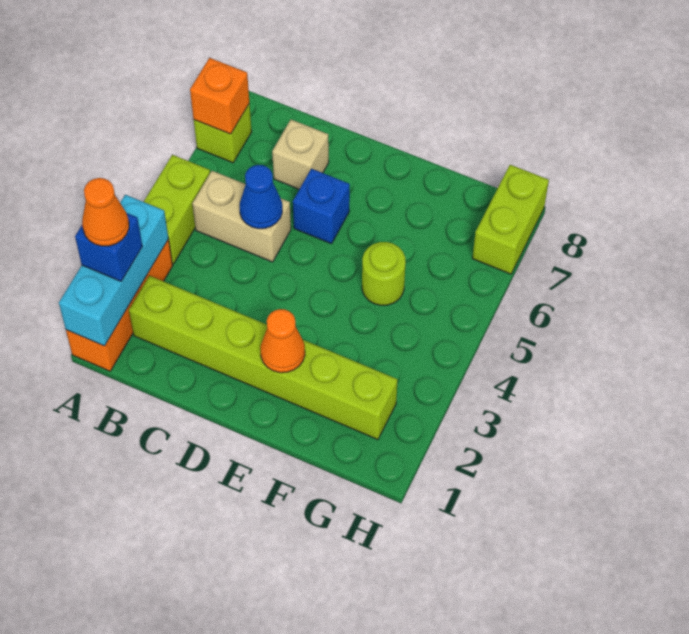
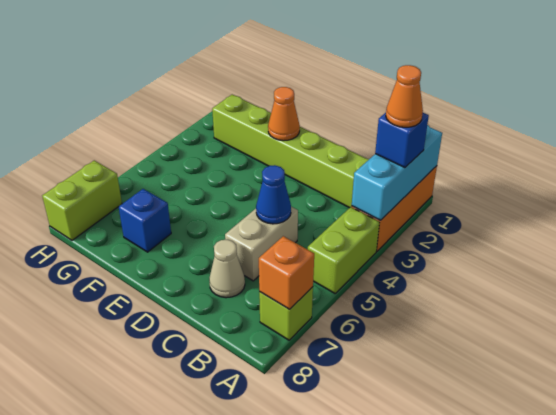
tan brick B5:C5 level 1 -> tan brick C5:C6 level 1
tan brick C7 level 1 -> tan cone C7 level 1
blue brick D6 level 1 -> blue brick F7 level 1
lime round brick F5 level 1 -> none

